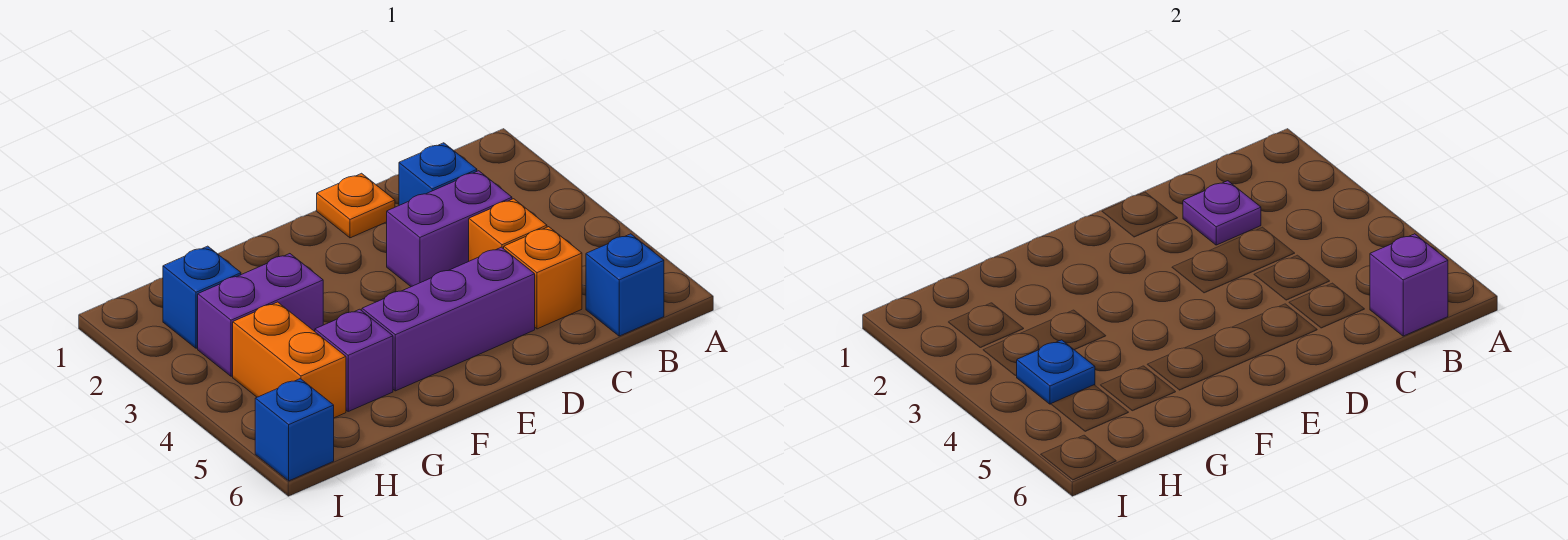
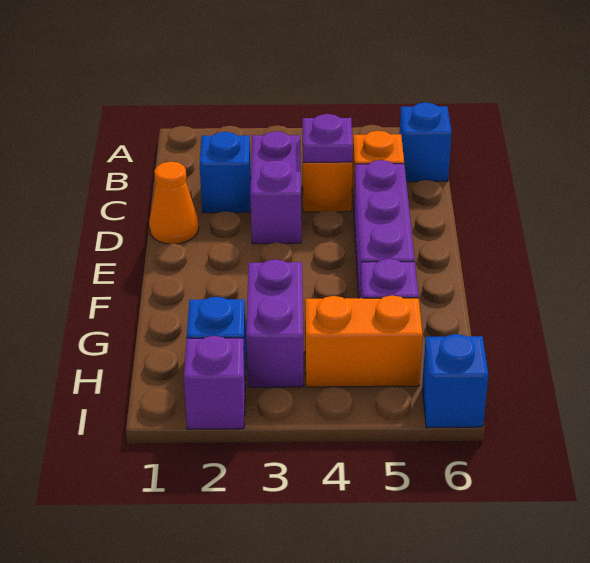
purple brick B6 level 2 -> purple brick I2 level 1
purple plate C2 level 2 -> purple plate C4 level 2
orange plate D1 level 1 -> orange cone D1 level 1
blue plate H4 level 2 -> none

